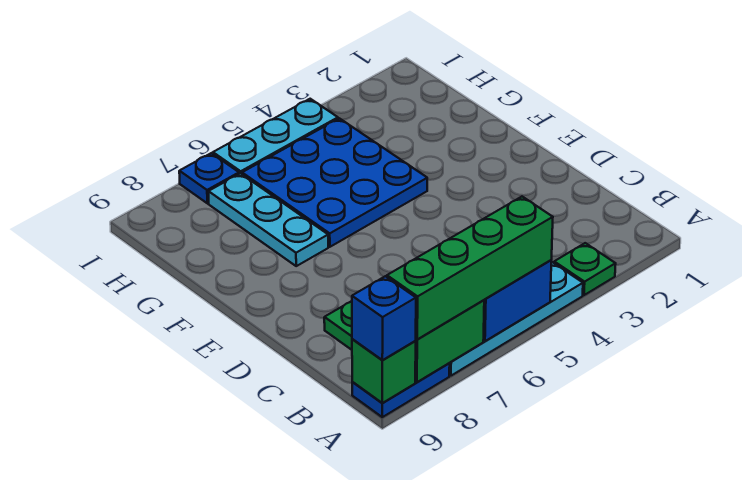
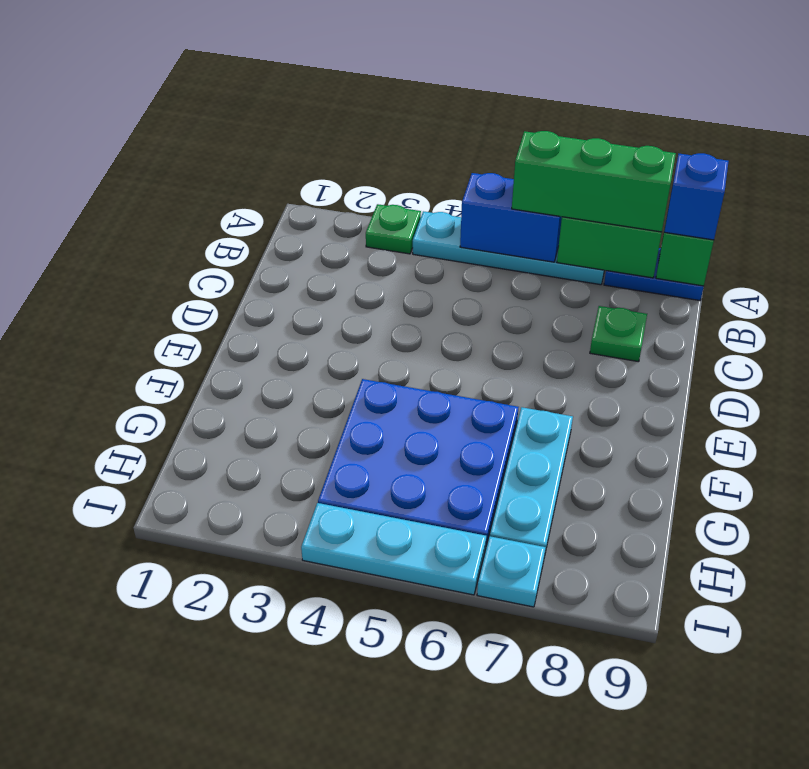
green brick A5:A8 level 3 -> green brick A6:A8 level 3
blue plate I7 level 1 -> cyan plate I7 level 1

